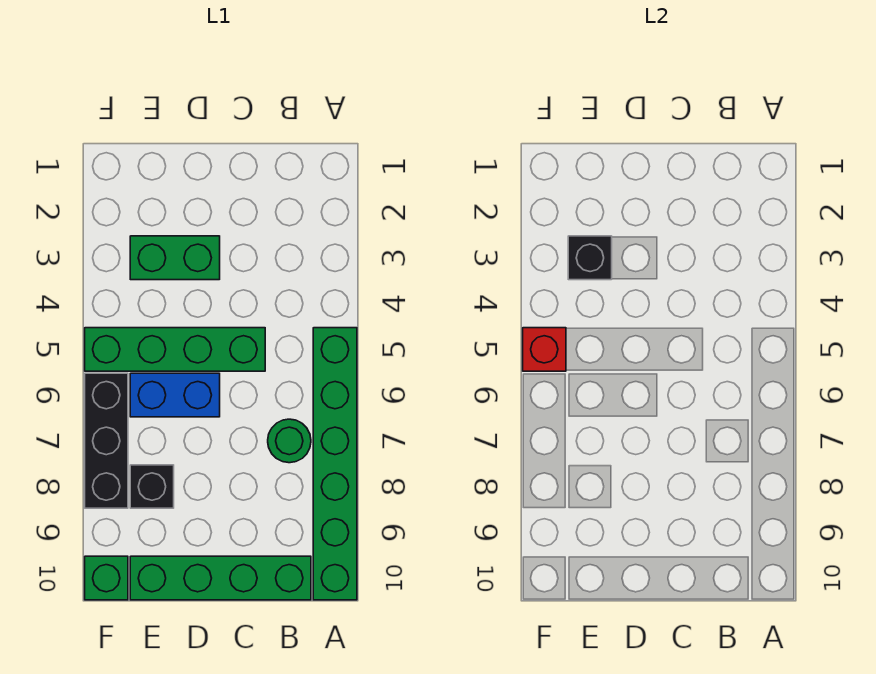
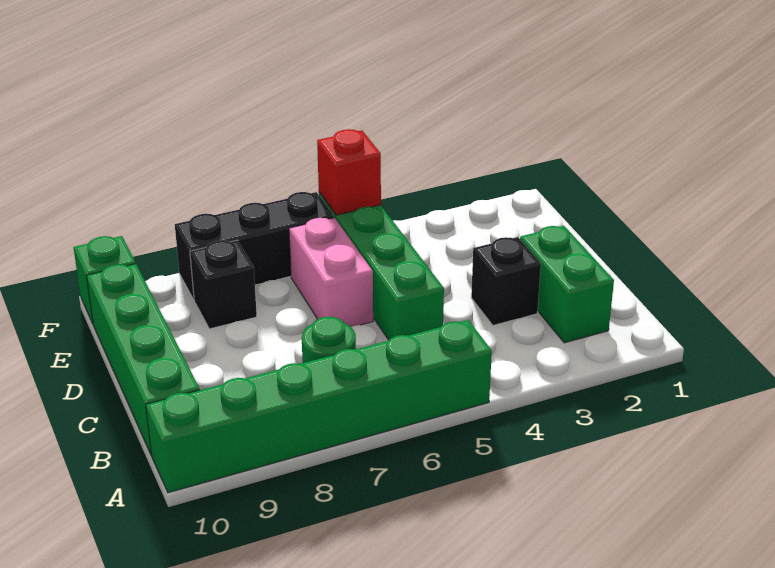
green brick D3:E3 level 1 -> green brick B2:C2 level 1
blue brick D6:E6 level 1 -> pink brick D6:E6 level 1
black brick E3 level 2 -> black brick C3 level 1

